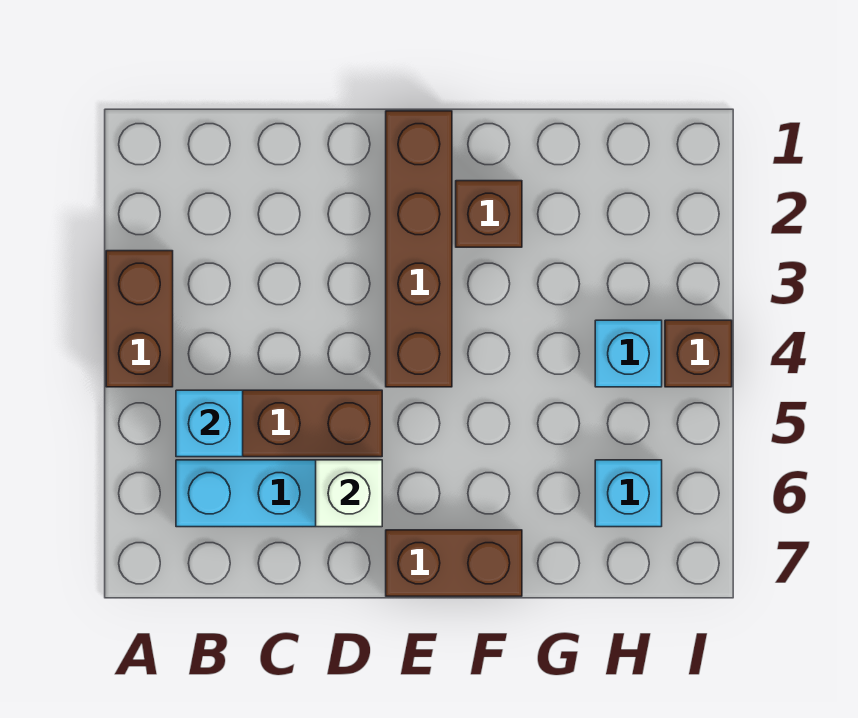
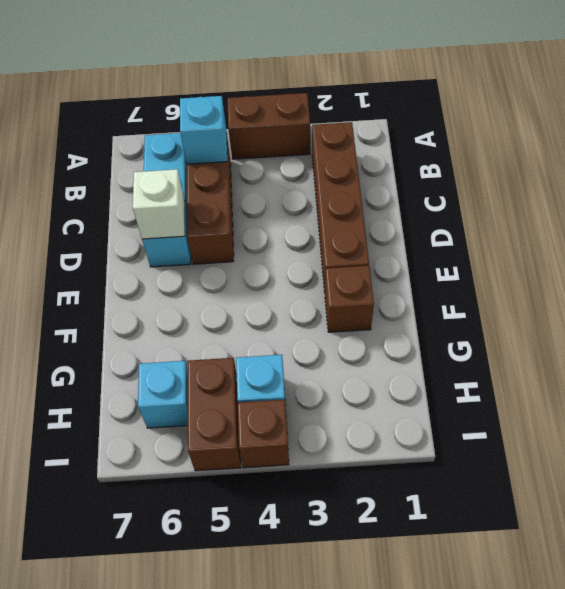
brown brick E1:E4 level 1 -> brown brick B2:E2 level 1
brown brick E7:F7 level 1 -> brown brick H5:I5 level 1

